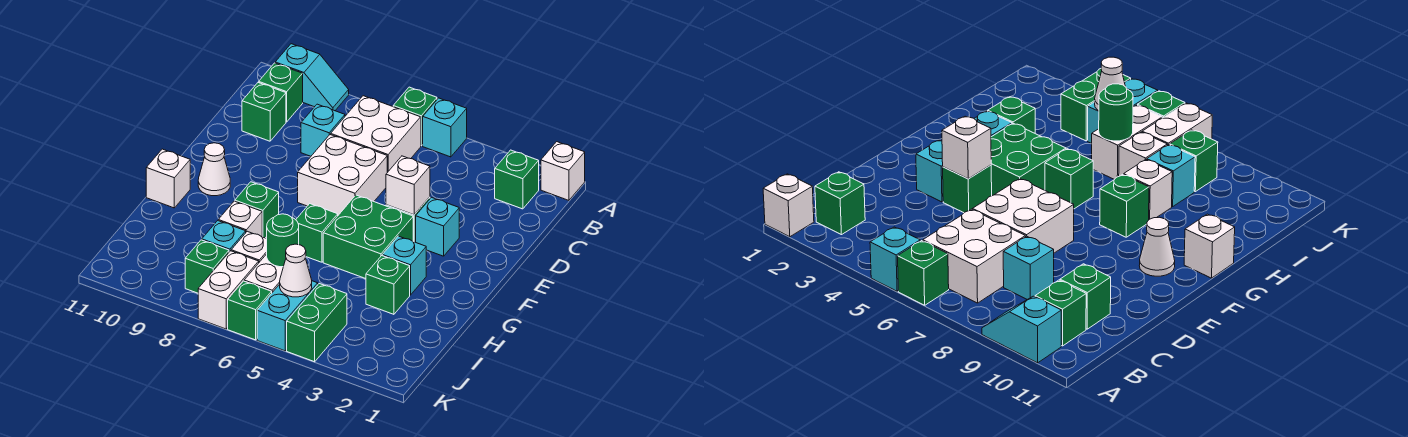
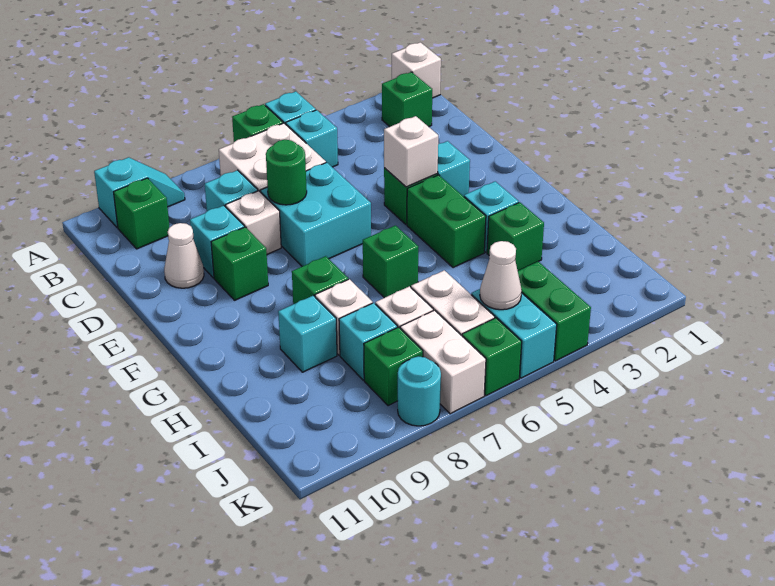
none -> cyan brick B5 level 1
green brick C10 level 1 -> green brick E9 level 1
white brick D6:E7 level 1 -> cyan brick D6:E7 level 1
none -> cyan brick D9 level 1
green brick F4:G5 level 1 -> green brick F4:G4 level 1
white cone F10 level 1 -> white cone D10 level 1
white brick G11 level 1 -> white brick D8 level 1
none -> cyan brick H9 level 1
green round brick I6 level 2 -> green round brick D7 level 2
none -> cyan round brick K8 level 1

